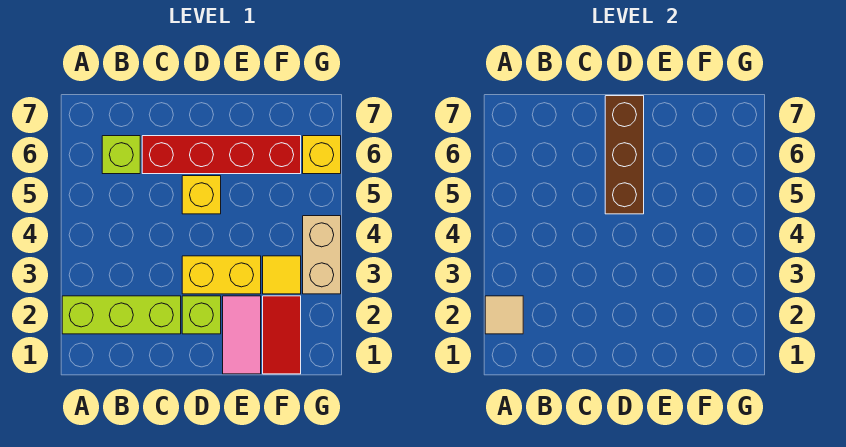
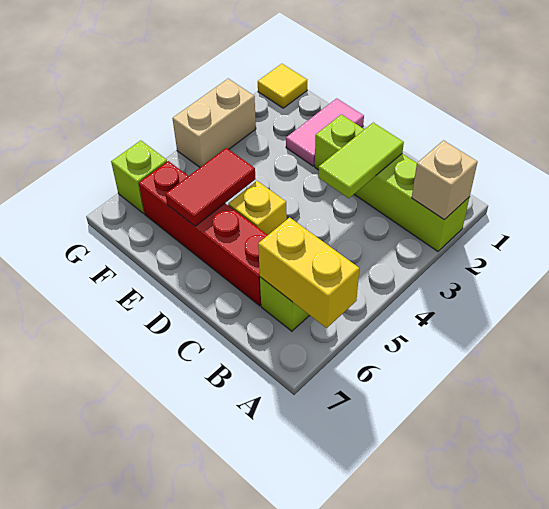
tan tile A2 level 2 -> tan brick A2 level 2
none -> lime tile C2:C3 level 2
yellow brick D3:E3 level 1 -> yellow brick A6:B6 level 2
brown brick D5:D7 level 2 -> none
red tile F1:F2 level 1 -> red tile E5:E6 level 2
yellow tile F3 level 1 -> yellow tile G1 level 1
yellow brick G6 level 1 -> lime brick G6 level 1

